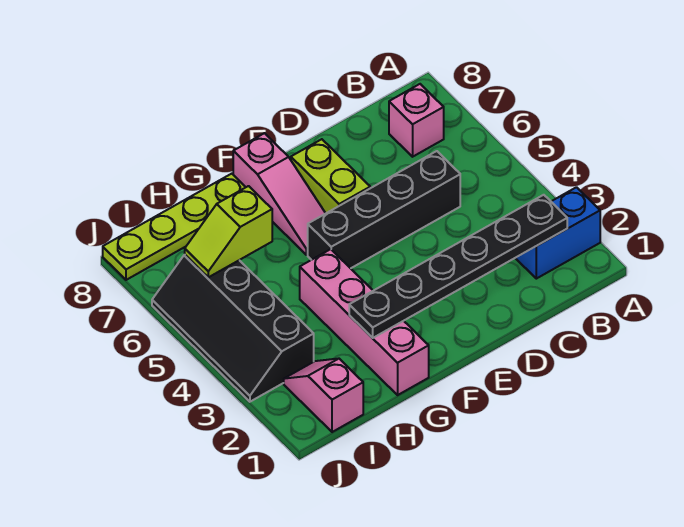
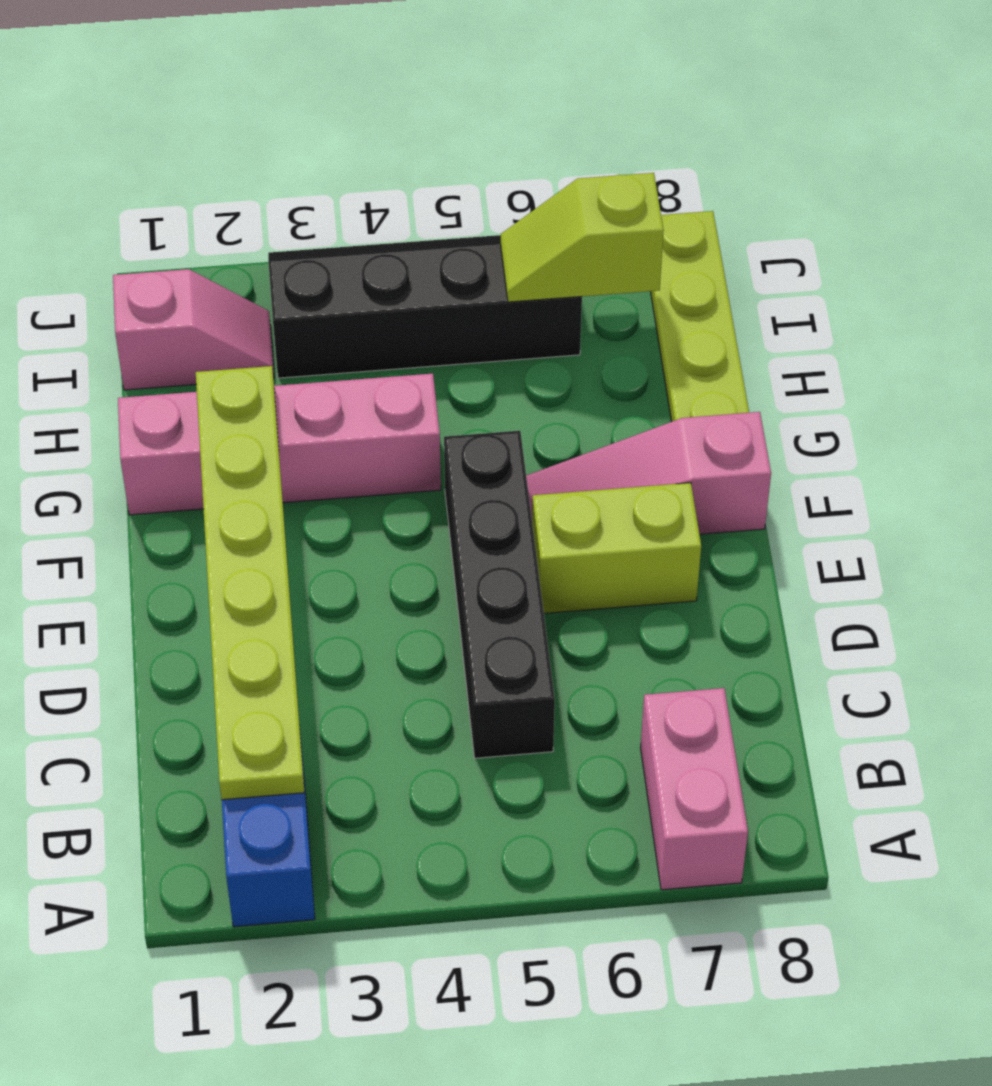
black plate B2:G2 level 2 -> lime plate B2:G2 level 2
pink brick B7 level 1 -> pink brick A7:B7 level 1
lime slope H6:I6 level 2 top H -> lime slope I6:I7 level 2 top 7

